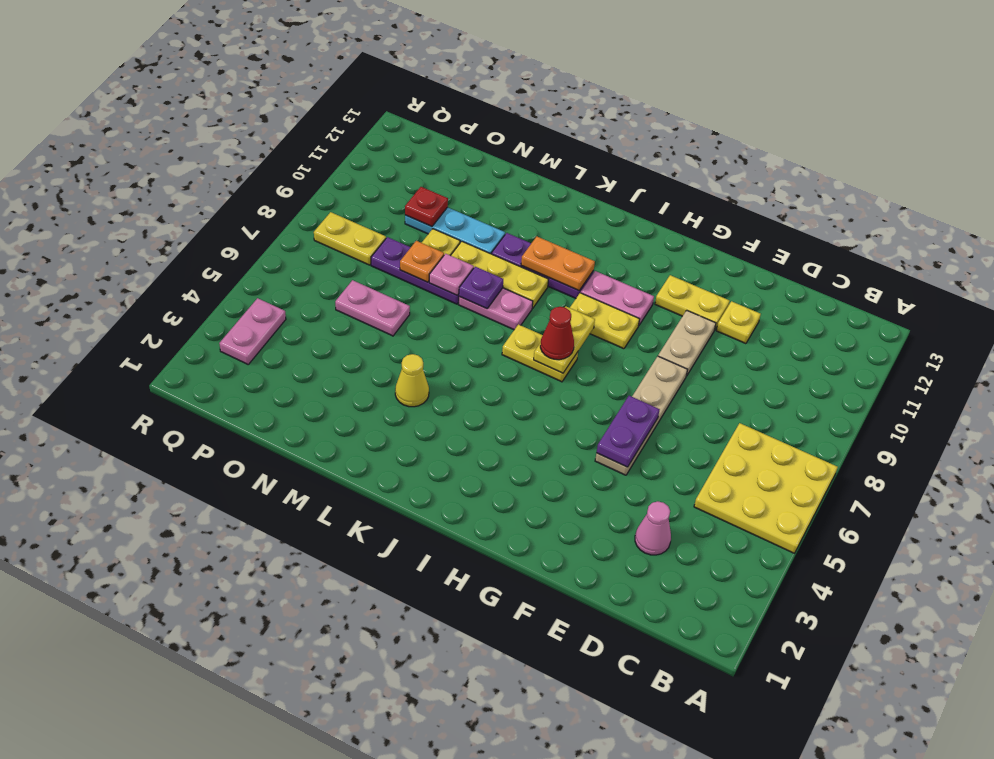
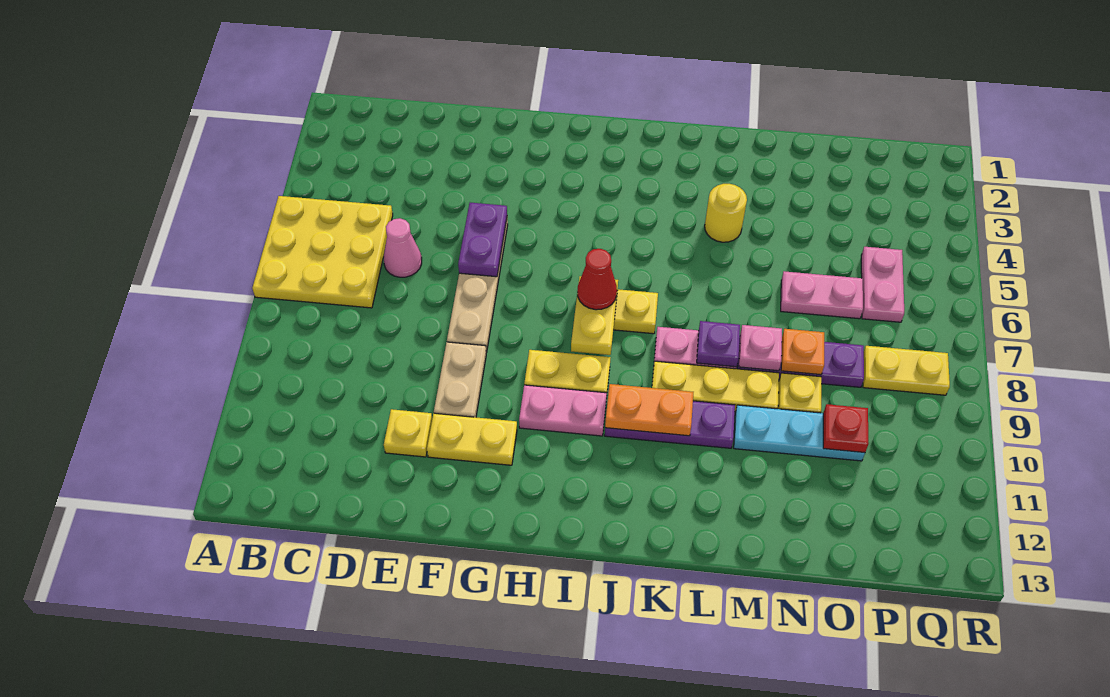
pink cone D3 level 1 -> pink cone D6 level 1
yellow cone L4 level 1 -> yellow round brick L4 level 1
pink plate Q3:Q4 level 1 -> pink plate P5:P6 level 1

